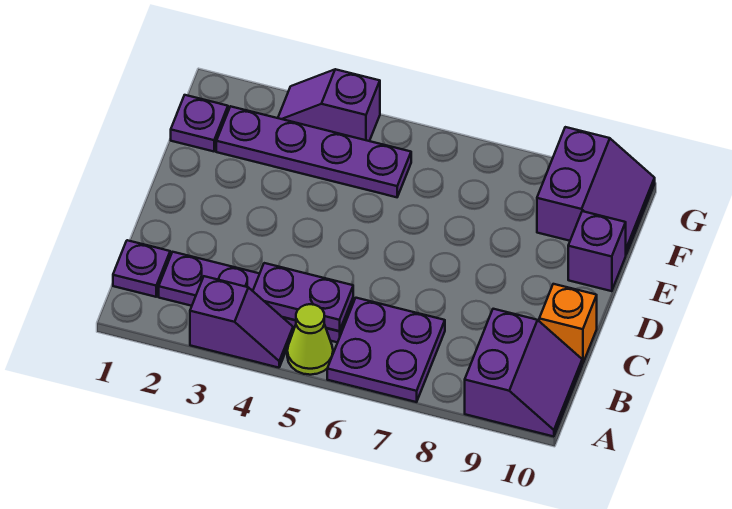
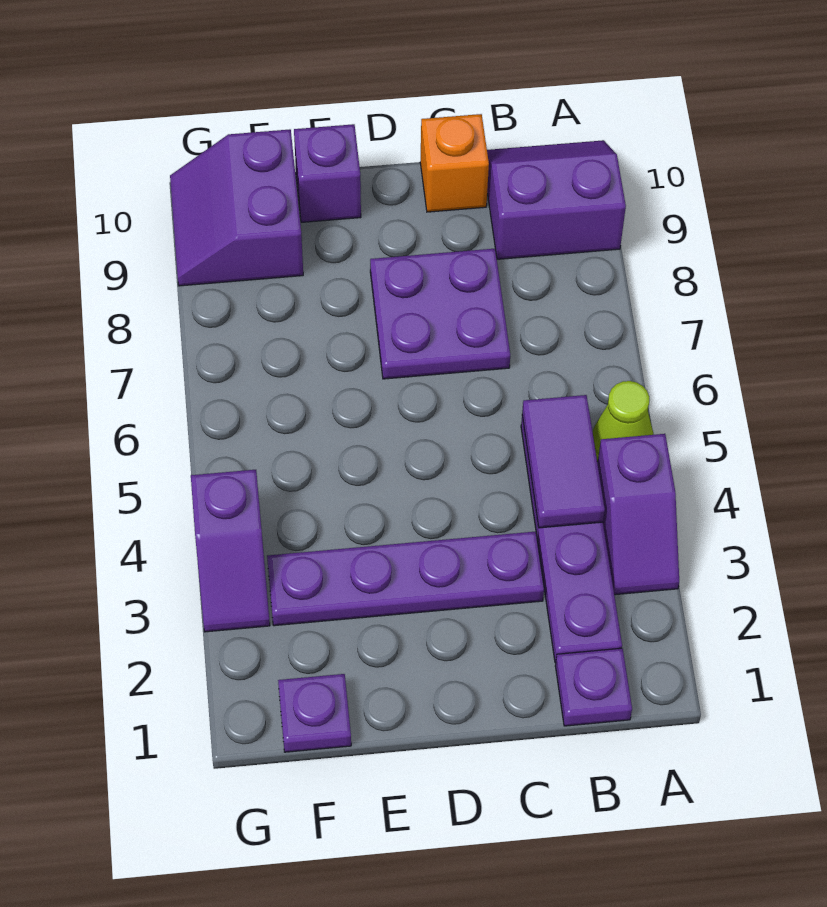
purple slope A3:A4 level 1 top 3 -> purple slope A3:A4 level 1 top 4
purple plate A6:B7 level 1 -> purple plate C7:D8 level 1
purple plate B4:B5 level 2 -> purple tile B4:B5 level 2
purple plate F2:F5 level 1 -> purple plate C3:F3 level 1
purple slope F9:G10 level 1 top 9 -> purple slope F9:G10 level 1 top F

